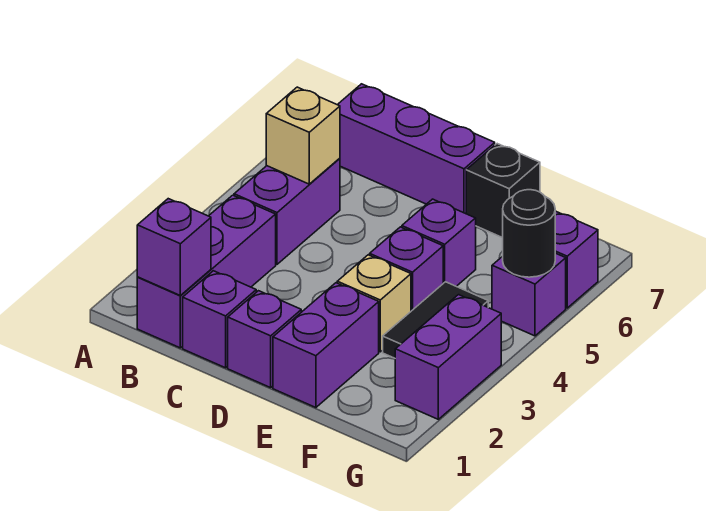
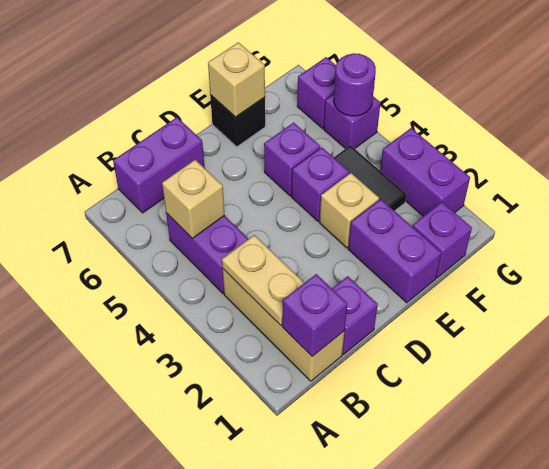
purple brick B1:B3 level 1 -> tan brick B1:B3 level 1
none -> tan plate B2:B3 level 2
purple brick B7:D7 level 1 -> purple brick B7:C7 level 1
purple brick D1 level 1 -> purple brick F1 level 1
none -> tan brick E7 level 2
black round brick G5 level 2 -> purple round brick G5 level 2

